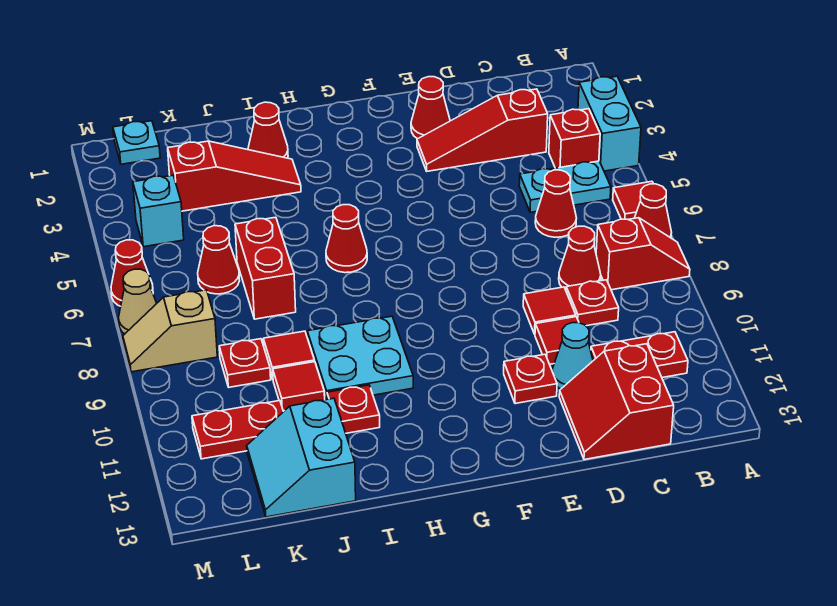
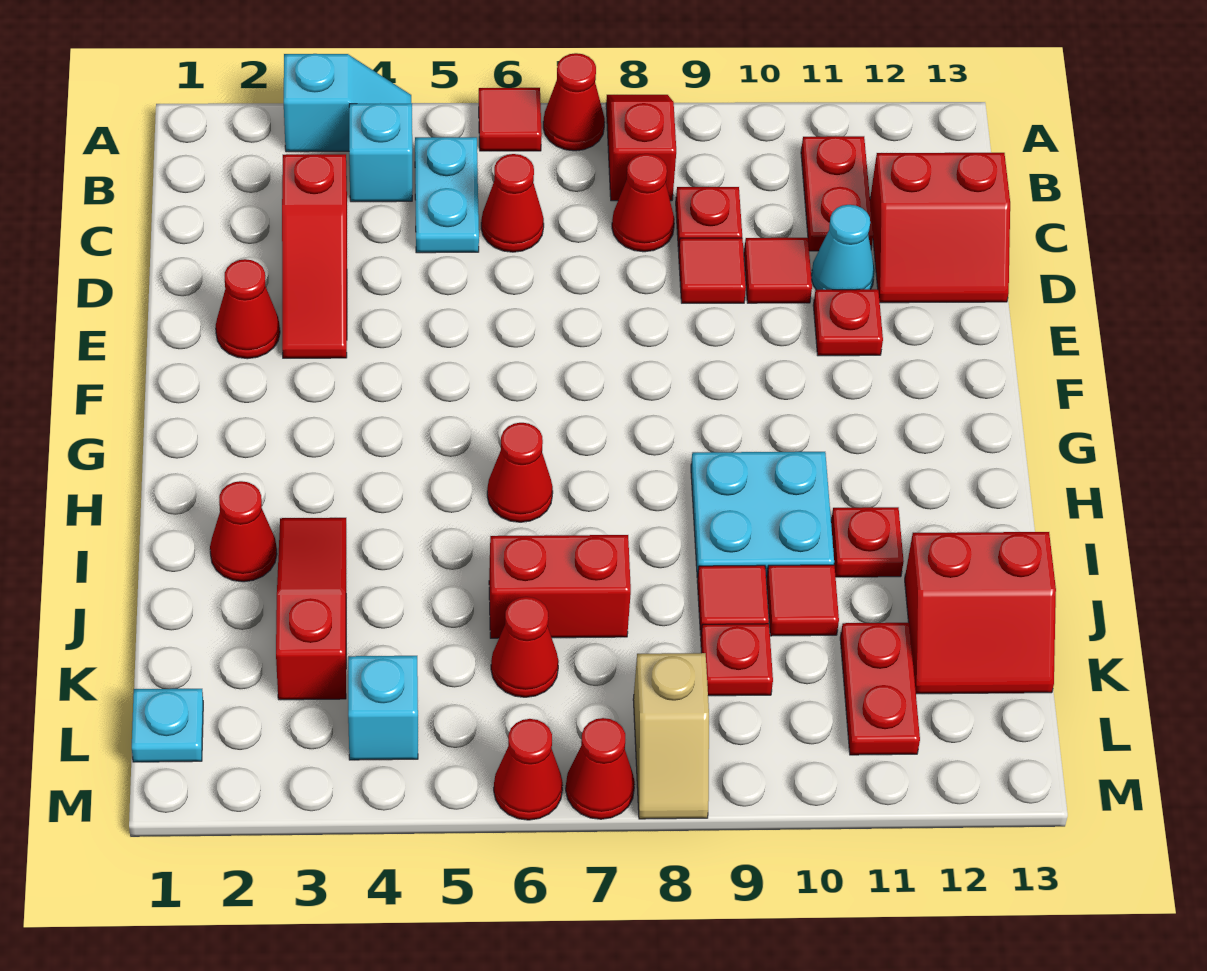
cyan brick A3:A4 level 1 -> cyan slope A3:A4 level 1 top 3
red brick B4 level 1 -> cyan brick B4 level 1
cyan slope J12:K13 level 1 top J -> red slope J12:K13 level 1 top J
tan cone M7 level 1 -> red cone M7 level 1

